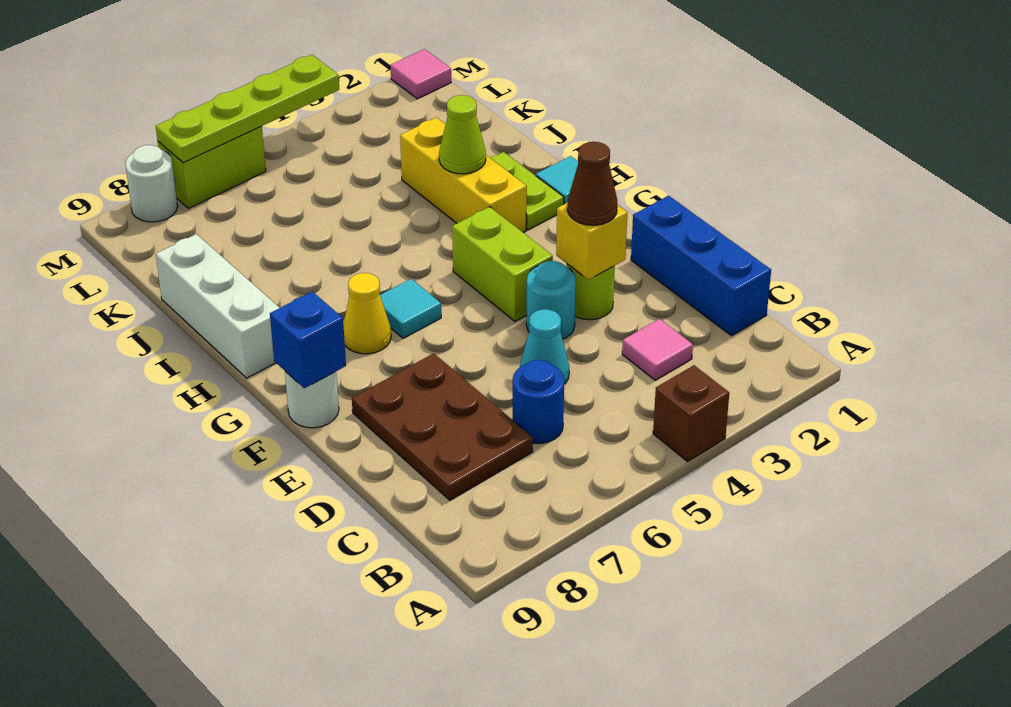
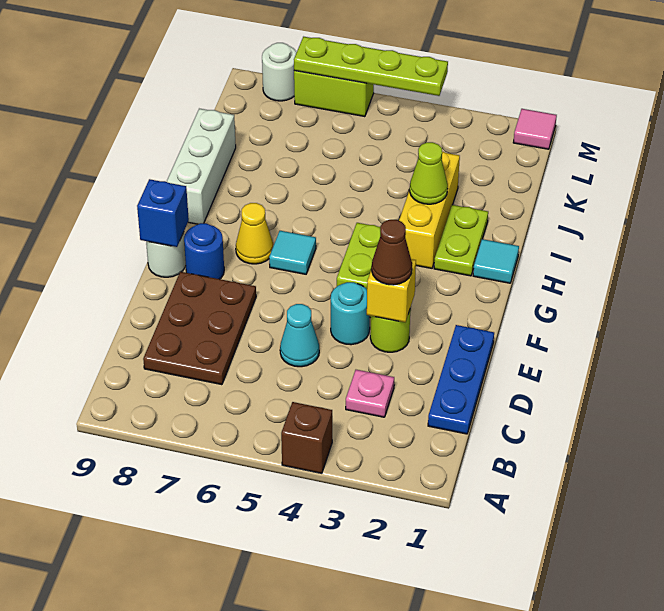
blue brick C1:E1 level 1 -> blue plate C1:E1 level 1
pink tile C3 level 1 -> pink plate C3 level 1
blue round brick C6 level 1 -> blue round brick F8 level 1

